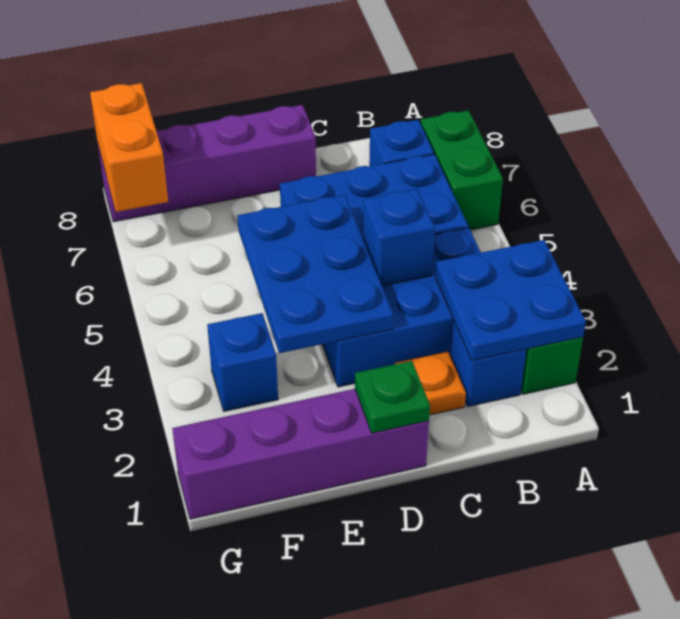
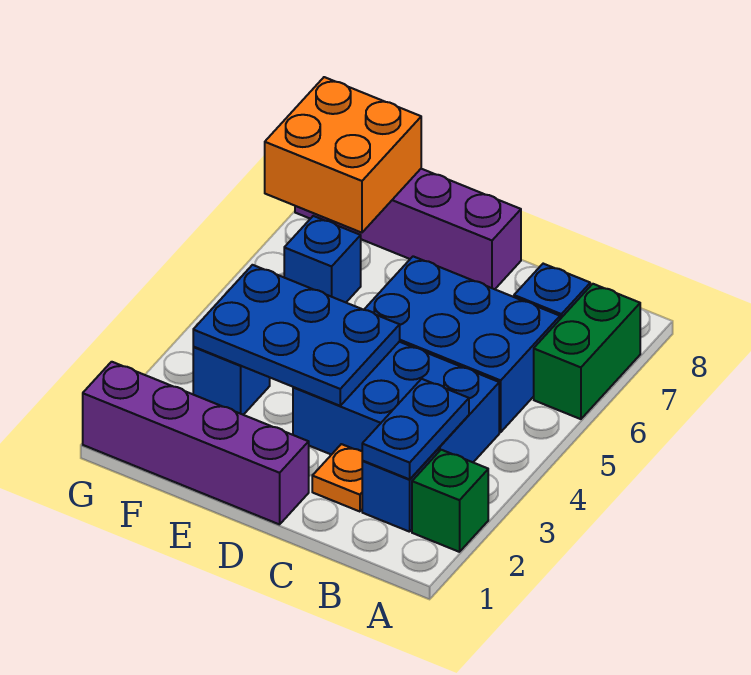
blue plate A2:B3 level 2 -> blue plate B2:B3 level 2
blue brick C4 level 2 -> blue brick F6 level 1
green plate D1 level 2 -> none
blue plate D3:E5 level 2 -> blue plate D3:F4 level 2
orange brick G7:G8 level 2 -> orange brick F7:G8 level 2

